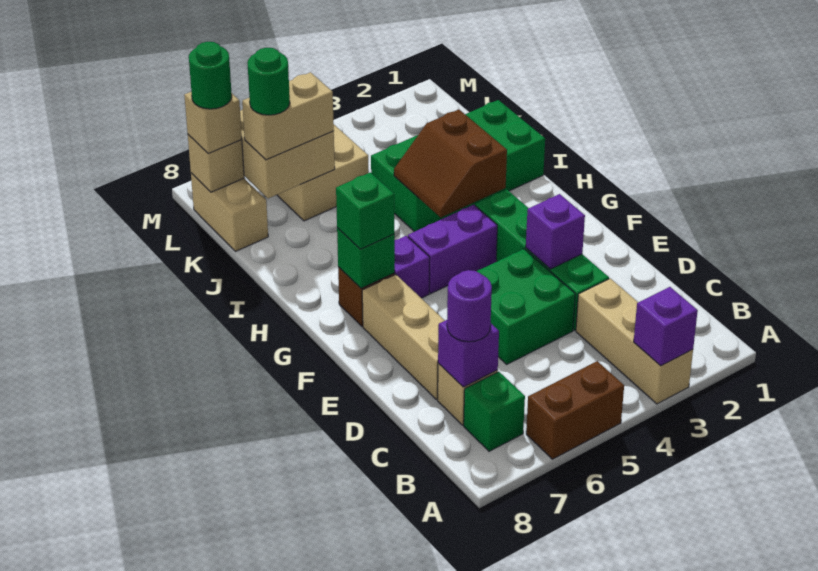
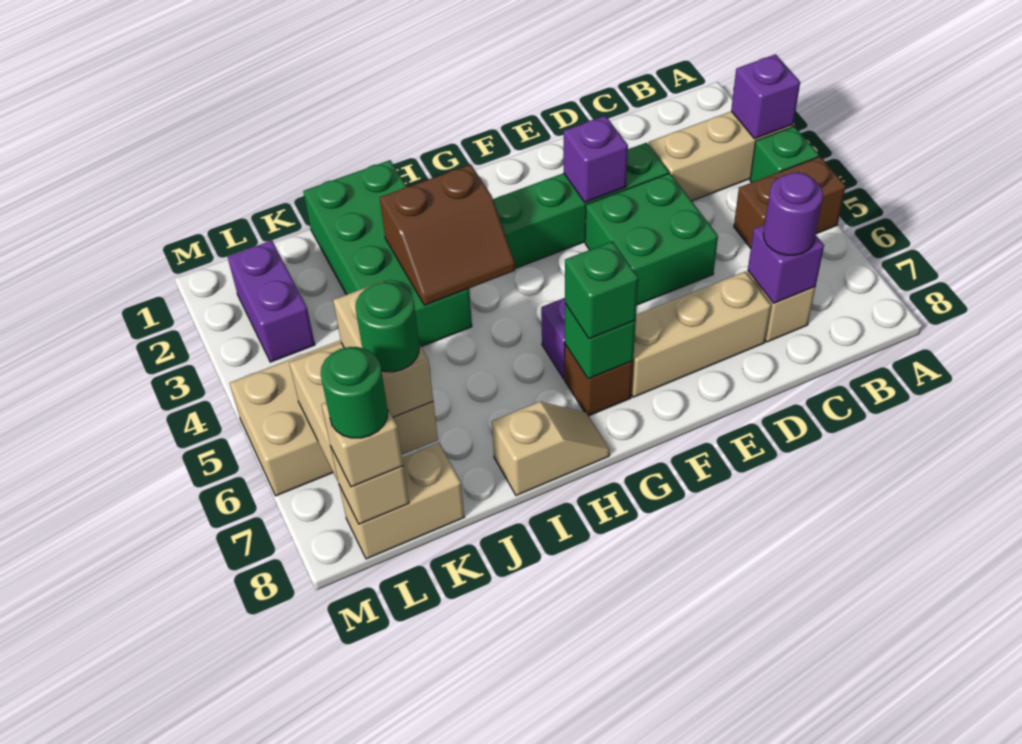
brown brick A5:A6 level 1 -> brown brick A5:B5 level 1
green brick B7 level 1 -> green brick A4 level 1
purple brick G4:G5 level 1 -> purple brick L2:L3 level 1
none -> tan slope H8:I8 level 1 top I

